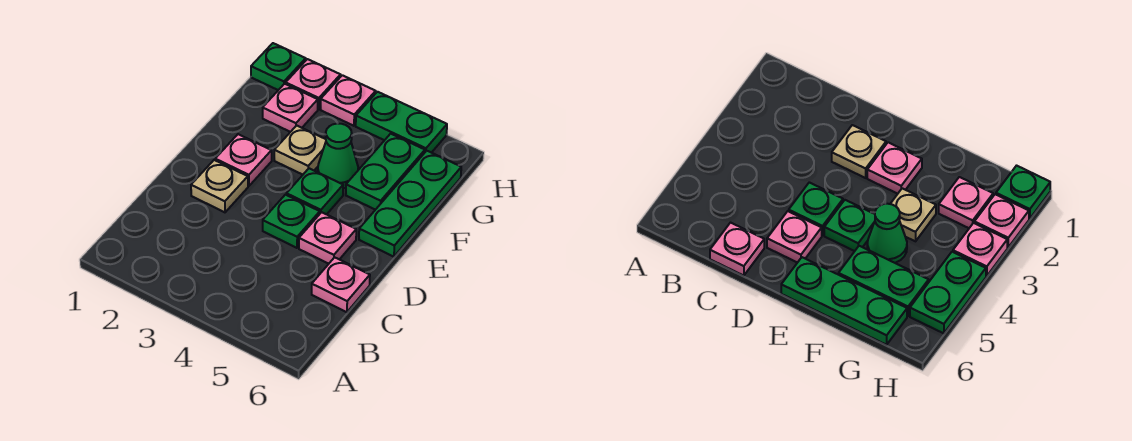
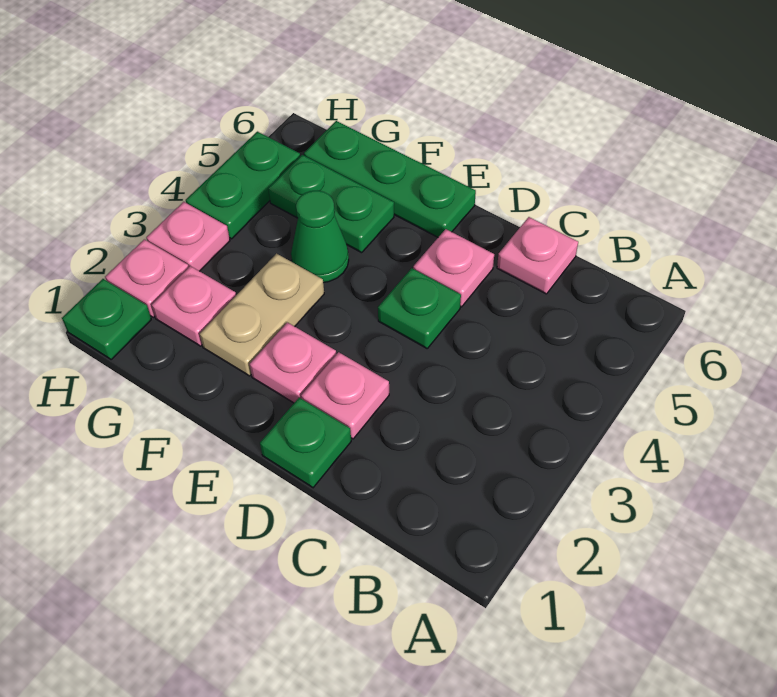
tan plate D2 level 1 -> pink plate D2 level 1
green plate E4 level 1 -> green plate D1 level 1
tan plate F3 level 1 -> tan plate F2:F3 level 1

